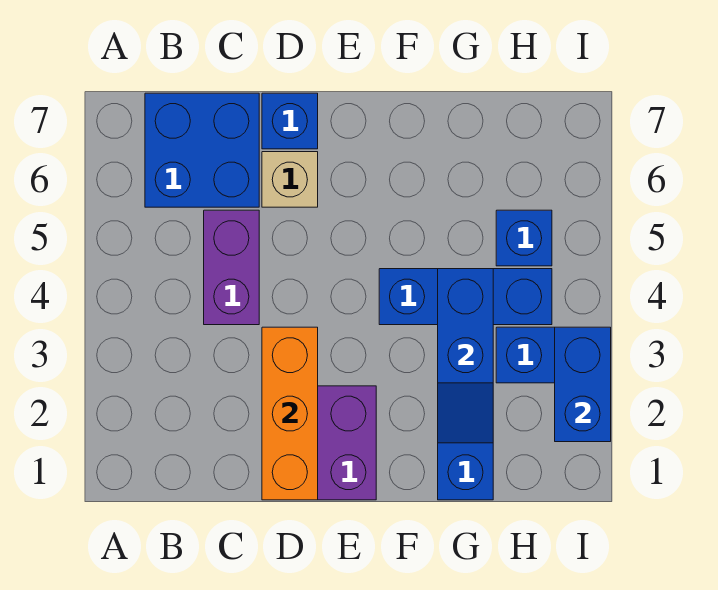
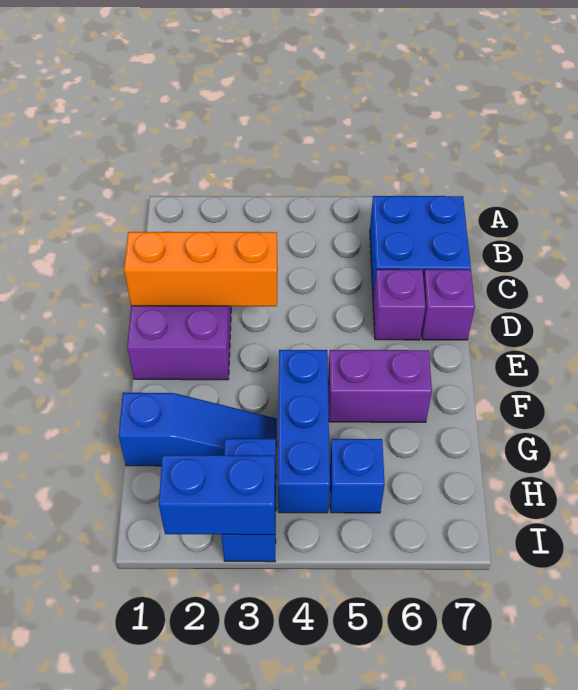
purple brick C4:C5 level 1 -> purple brick F5:F6 level 1
tan brick D6 level 1 -> purple brick D6 level 1
blue brick D7 level 1 -> purple brick D7 level 1
blue brick G3:G4 level 2 -> none

